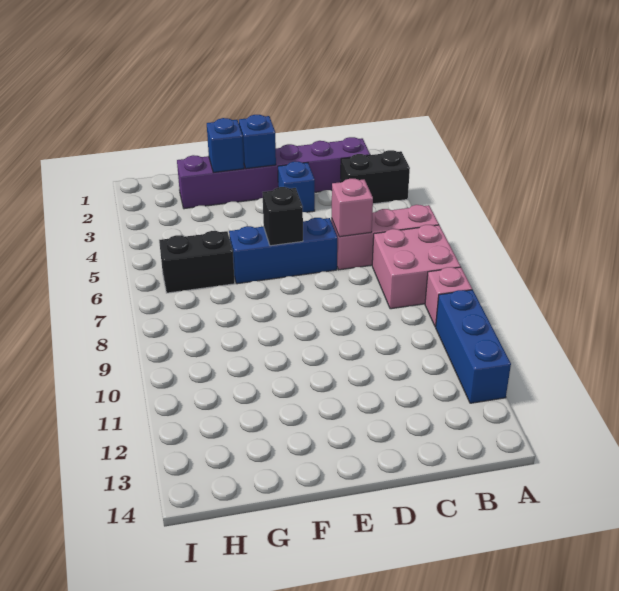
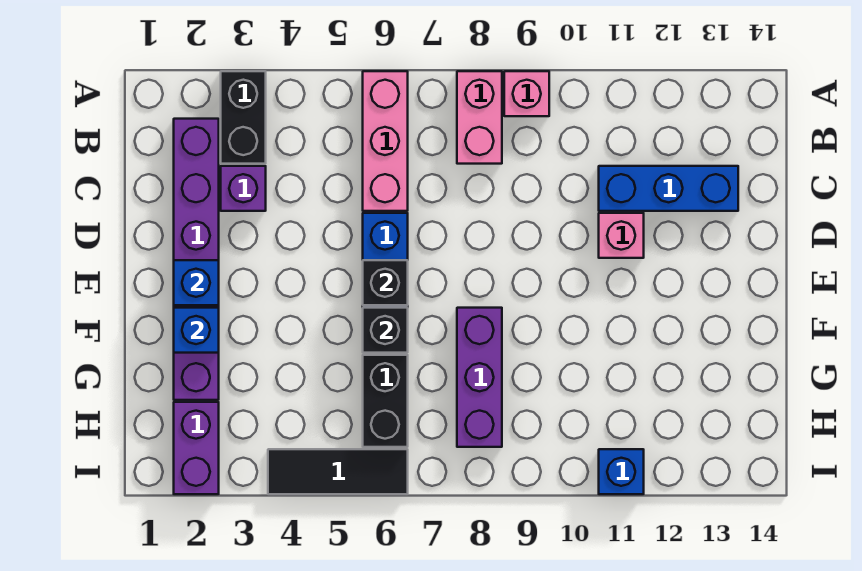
pink brick A7:B8 level 1 -> pink brick A8:B8 level 1
blue brick A10:A12 level 1 -> blue brick C11:C13 level 1
none -> purple brick C3 level 1
pink brick C6 level 2 -> pink brick D11 level 1
blue brick D3 level 1 -> blue brick I11 level 1
none -> black brick F6 level 2
none -> purple brick F8:H8 level 1
none -> purple brick H2:I2 level 1
none -> black tile I4:I6 level 1

